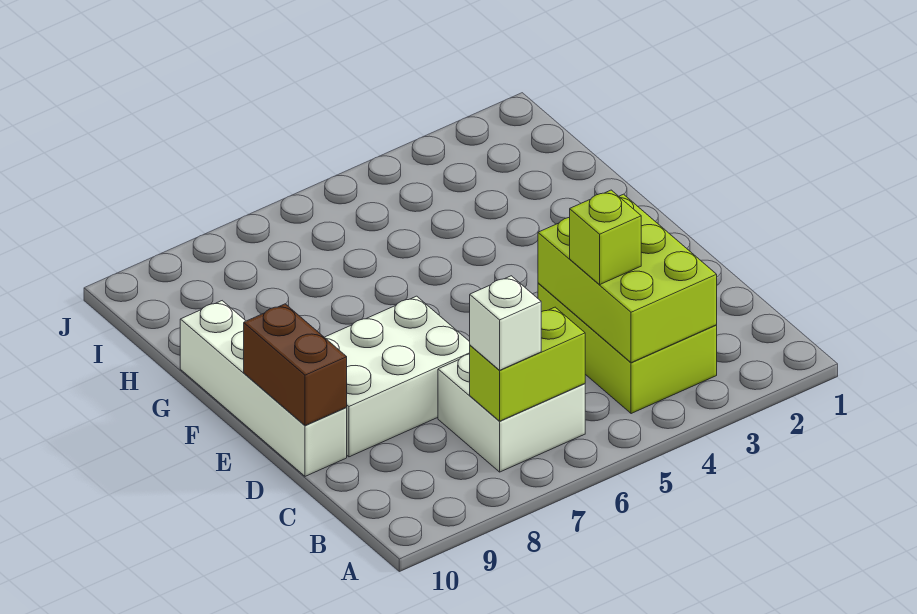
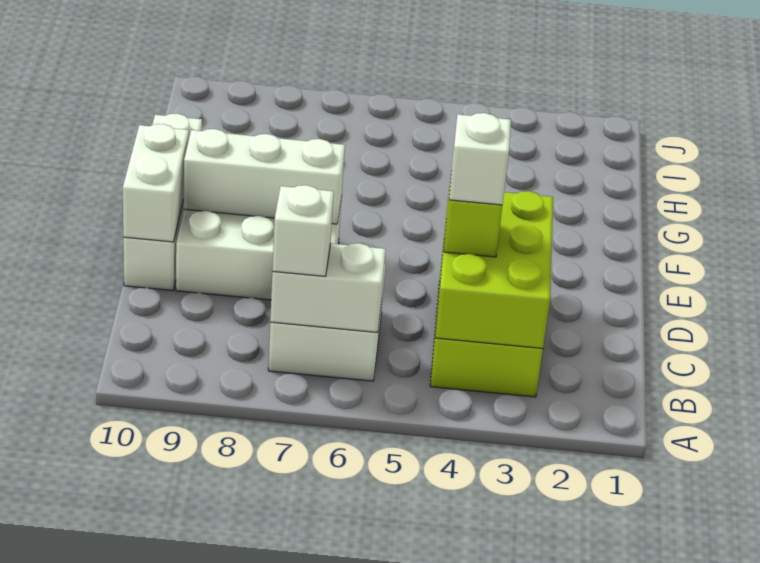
lime brick B6:B7 level 2 -> white brick B6:B7 level 2
none -> white brick C4 level 4
brown brick D10:E10 level 2 -> white brick D10:E10 level 2
none -> white brick E7:E9 level 2

